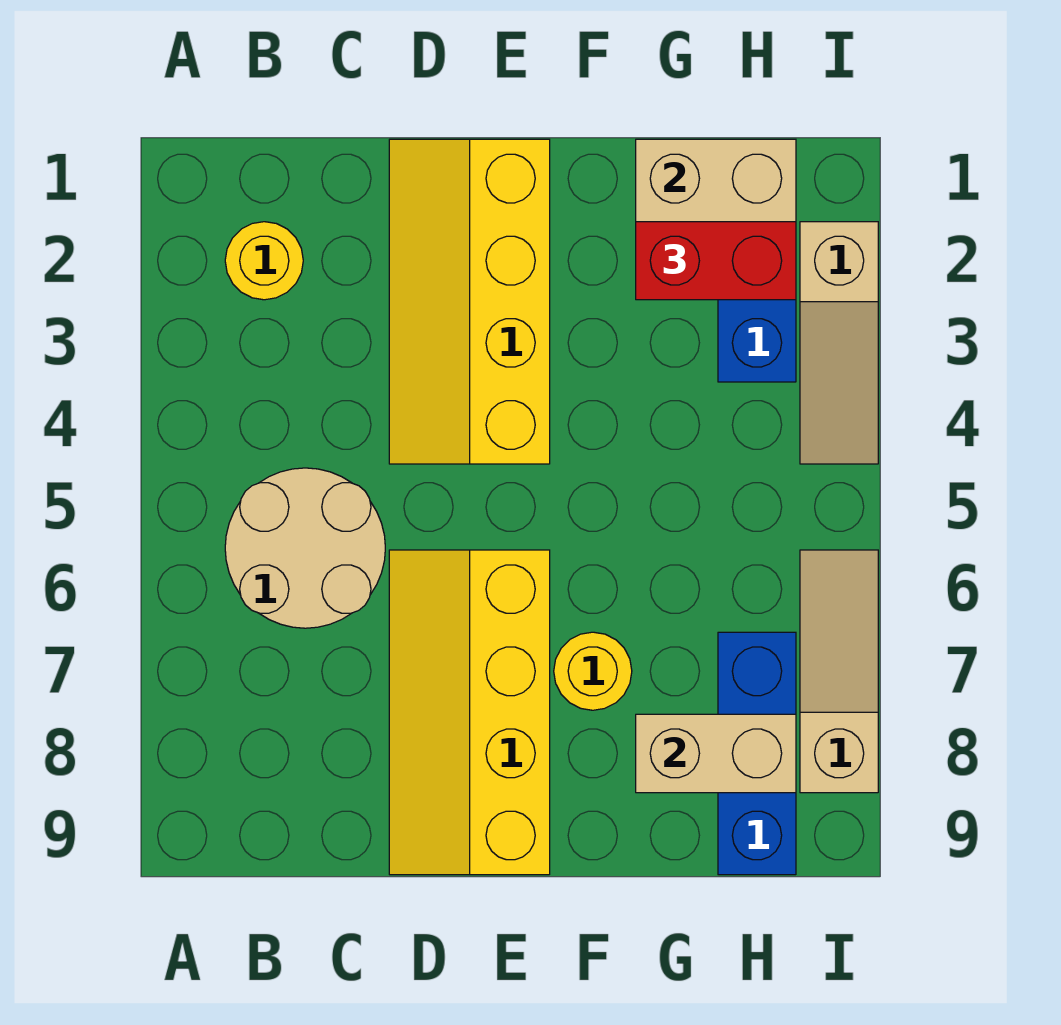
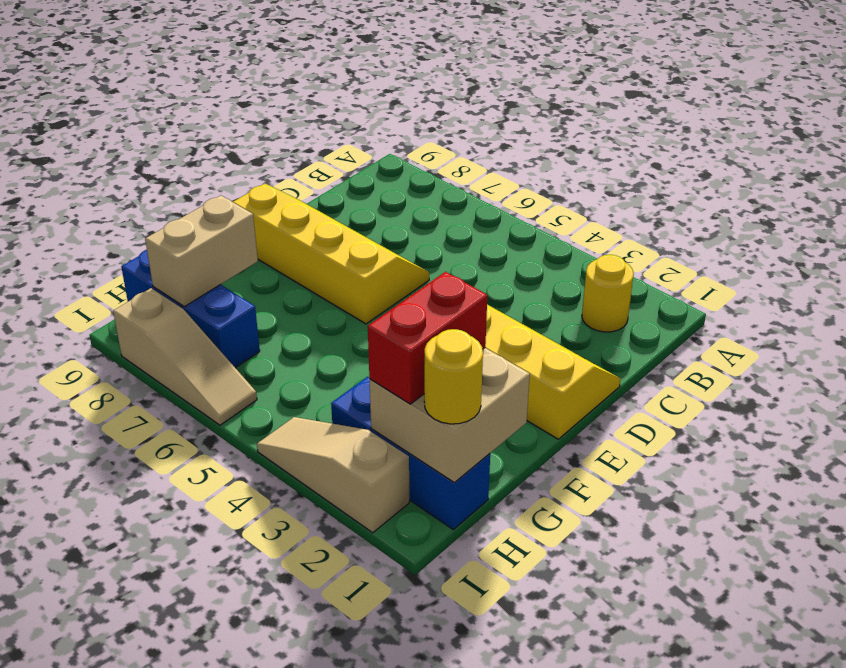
tan round brick B5:C6 level 1 -> none
yellow round brick F7 level 1 -> yellow round brick H1 level 3

